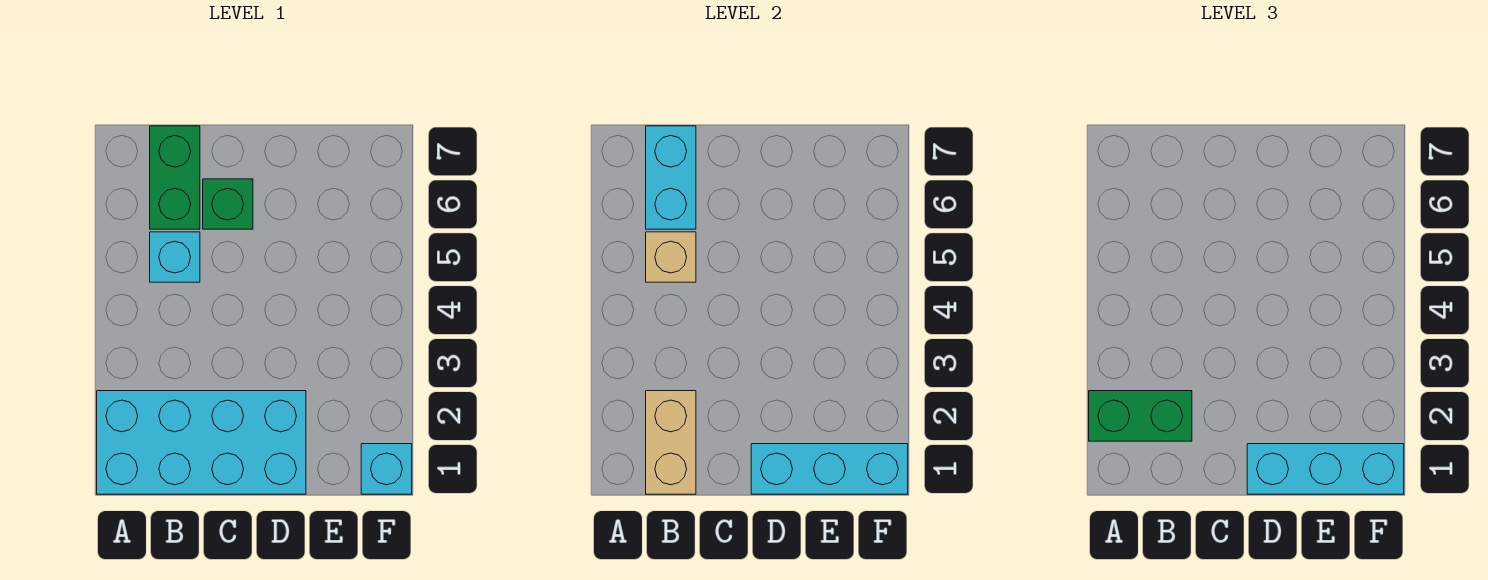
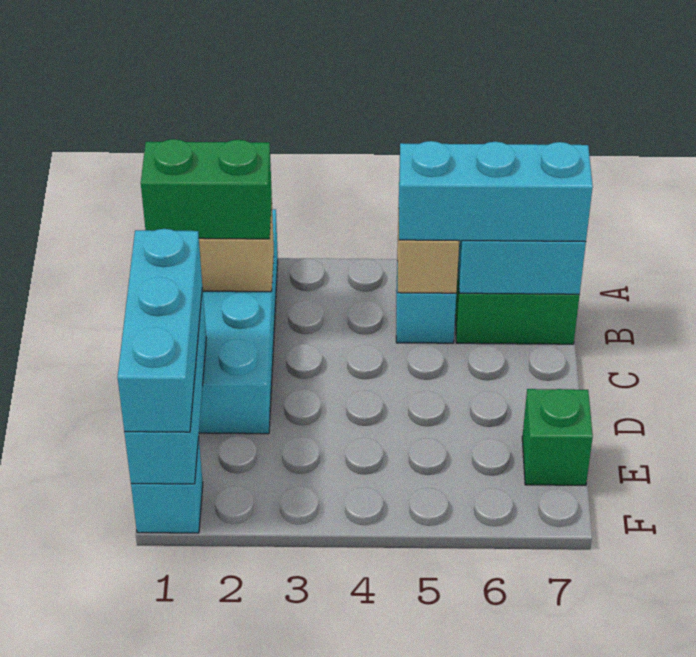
green brick A2:B2 level 3 -> green brick B1:B2 level 3
none -> cyan brick B5:B7 level 3
green brick C6 level 1 -> green brick E7 level 1

